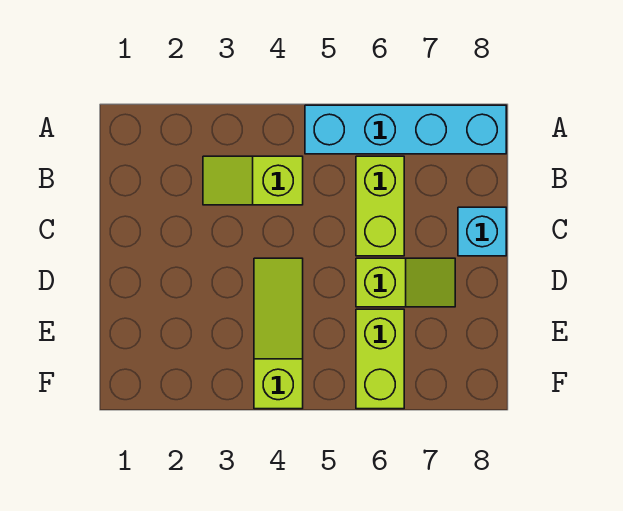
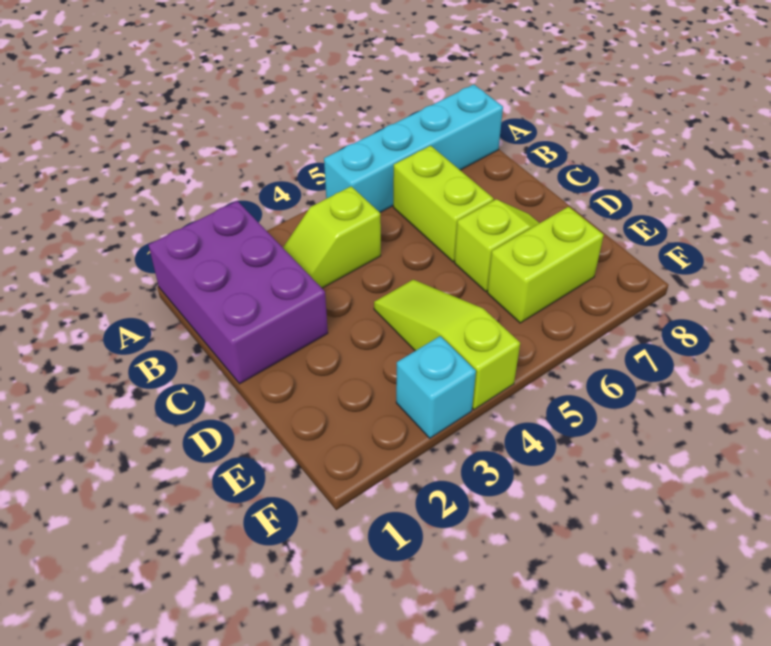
none -> purple brick A1:C2 level 1
cyan brick C8 level 1 -> cyan brick F3 level 1
lime brick E6:F6 level 1 -> lime brick E6:E7 level 1

